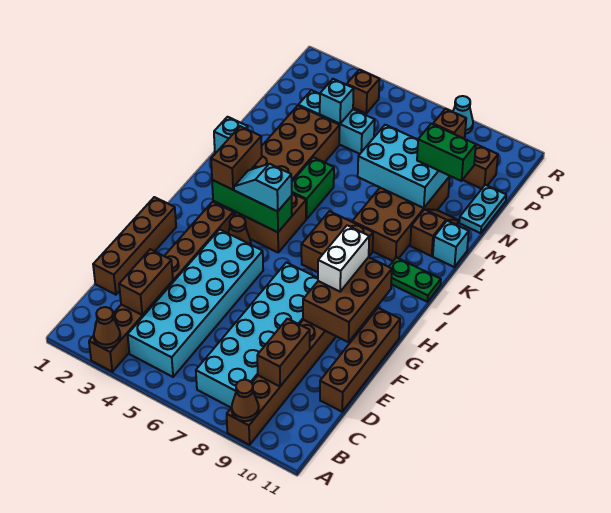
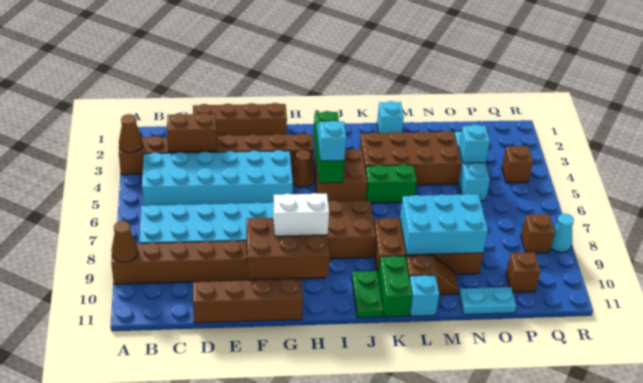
brown brick C9:D9 level 2 -> none
brown brick I3:J3 level 3 -> none
cyan brick M7:N9 level 2 -> cyan brick L8:N9 level 2
green brick N9:N10 level 3 -> green brick K10:K11 level 1

